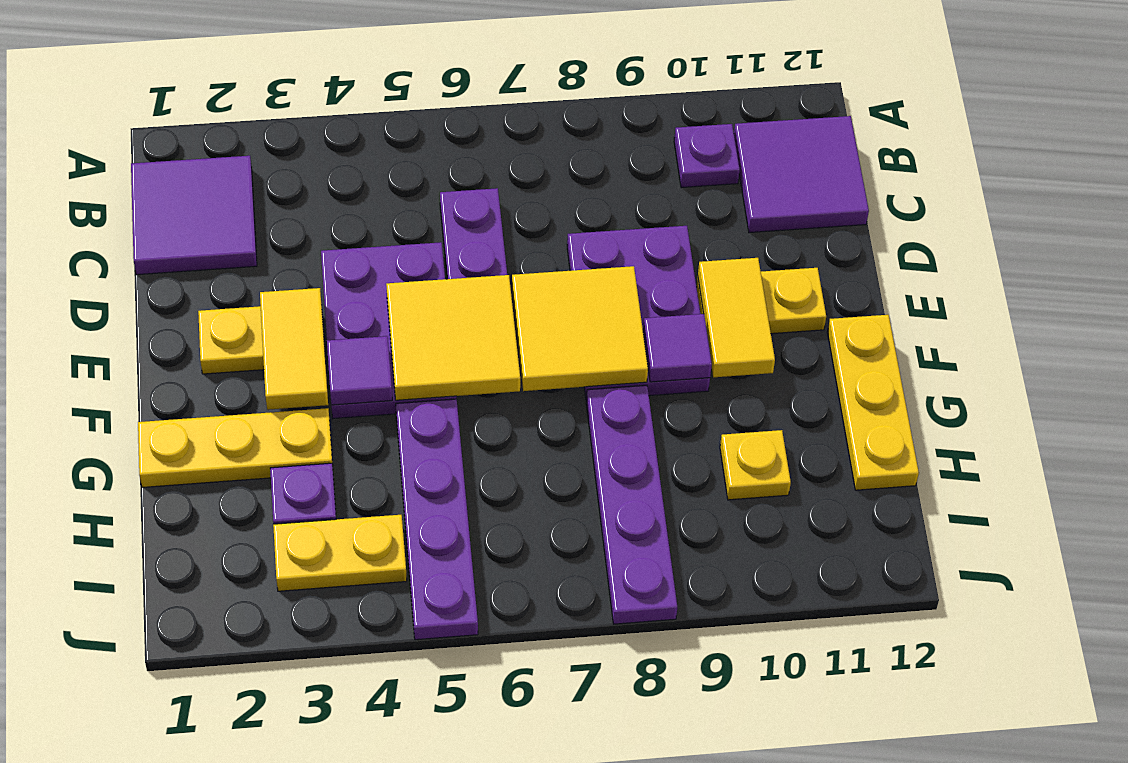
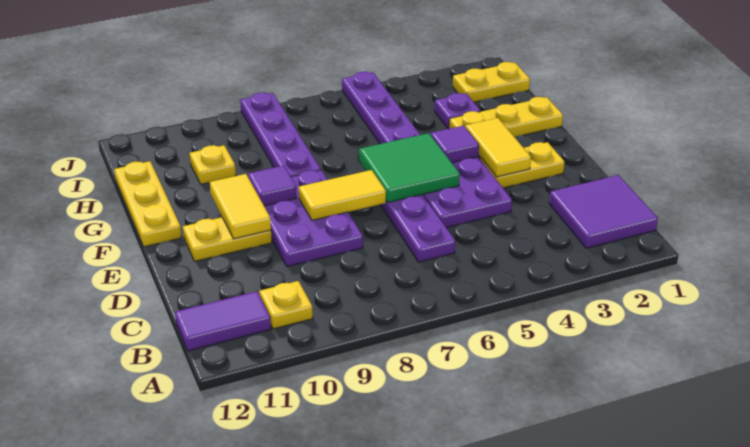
purple plate B10 level 1 -> yellow plate B10 level 1
purple tile B11:C12 level 1 -> purple tile B11:B12 level 1
yellow tile E5:F6 level 2 -> green tile E5:F6 level 2
yellow tile E7:F8 level 2 -> yellow tile E7:E8 level 2
yellow plate I3:I4 level 1 -> yellow plate I1:I2 level 1

